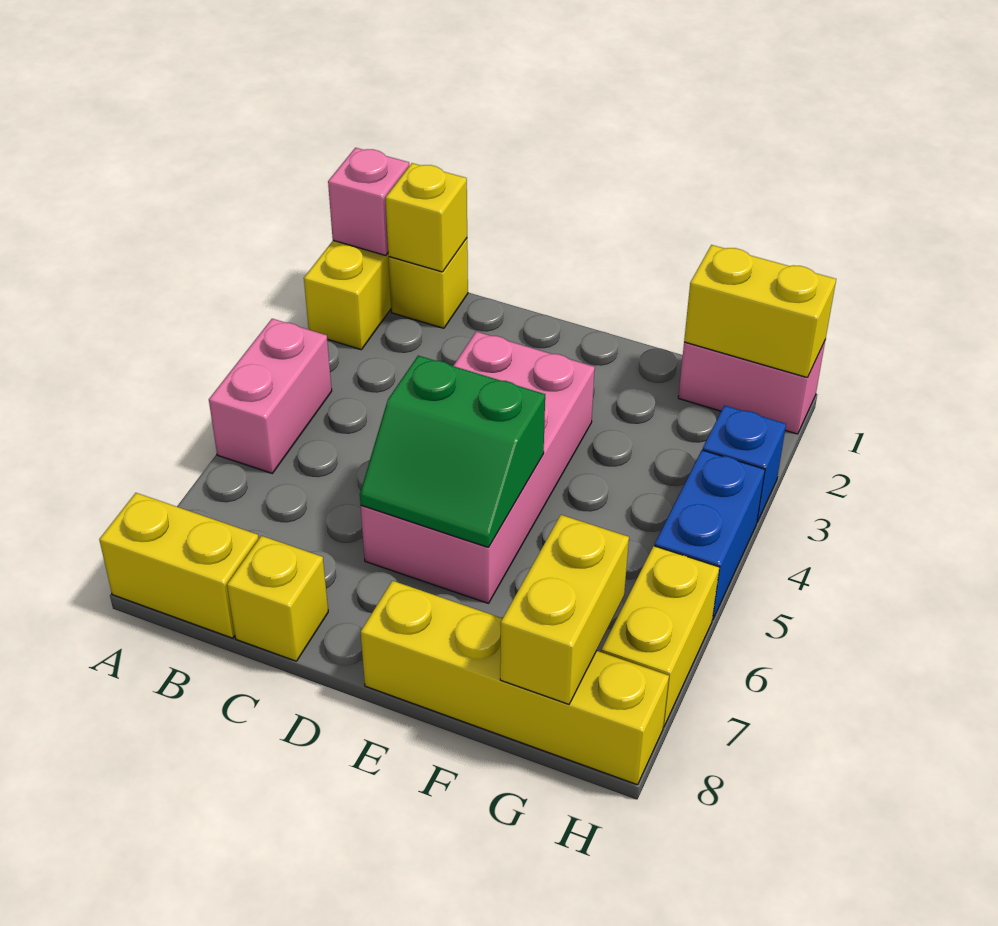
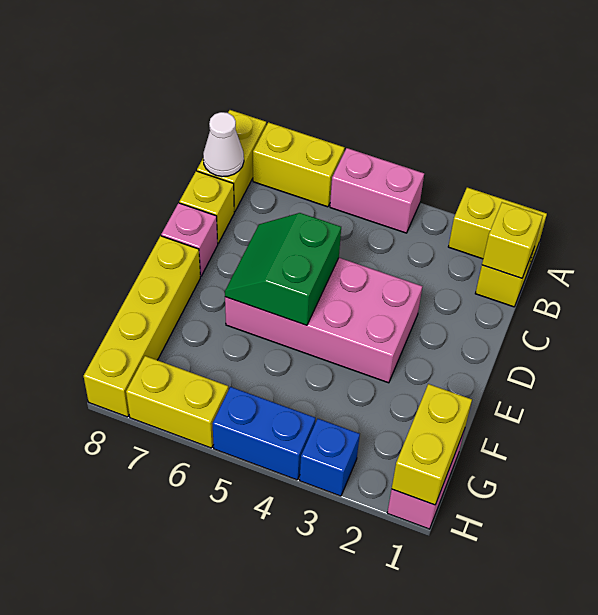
pink brick A1 level 2 -> pink brick D8 level 1
none -> white cone B8 level 2
yellow brick G7:G8 level 2 -> yellow brick A6:A7 level 1

